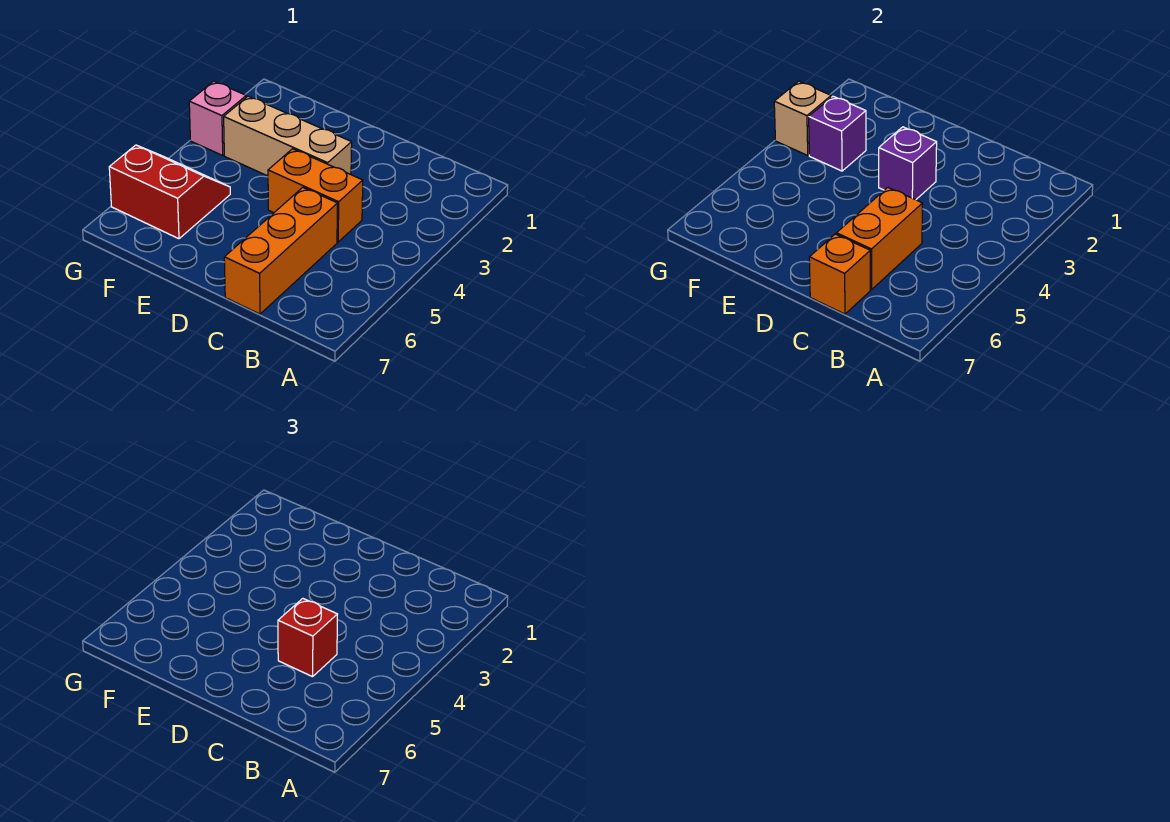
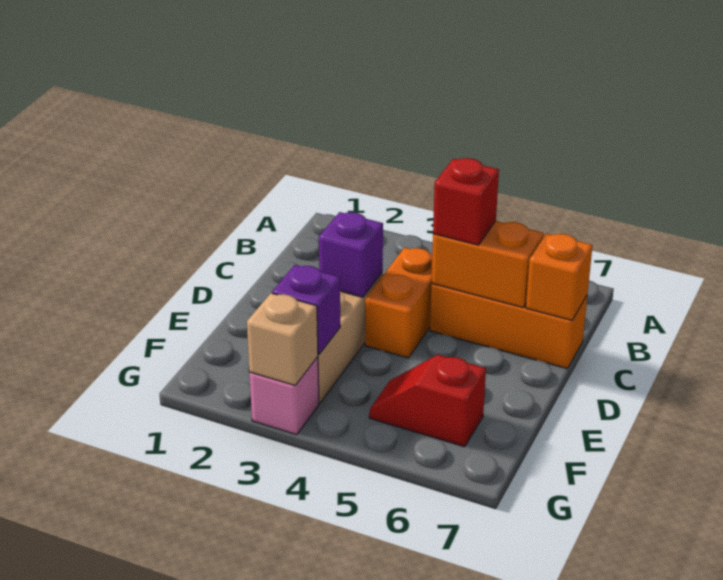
red slope F5:G6 level 1 top 6 -> red slope F5:F6 level 1 top 6

